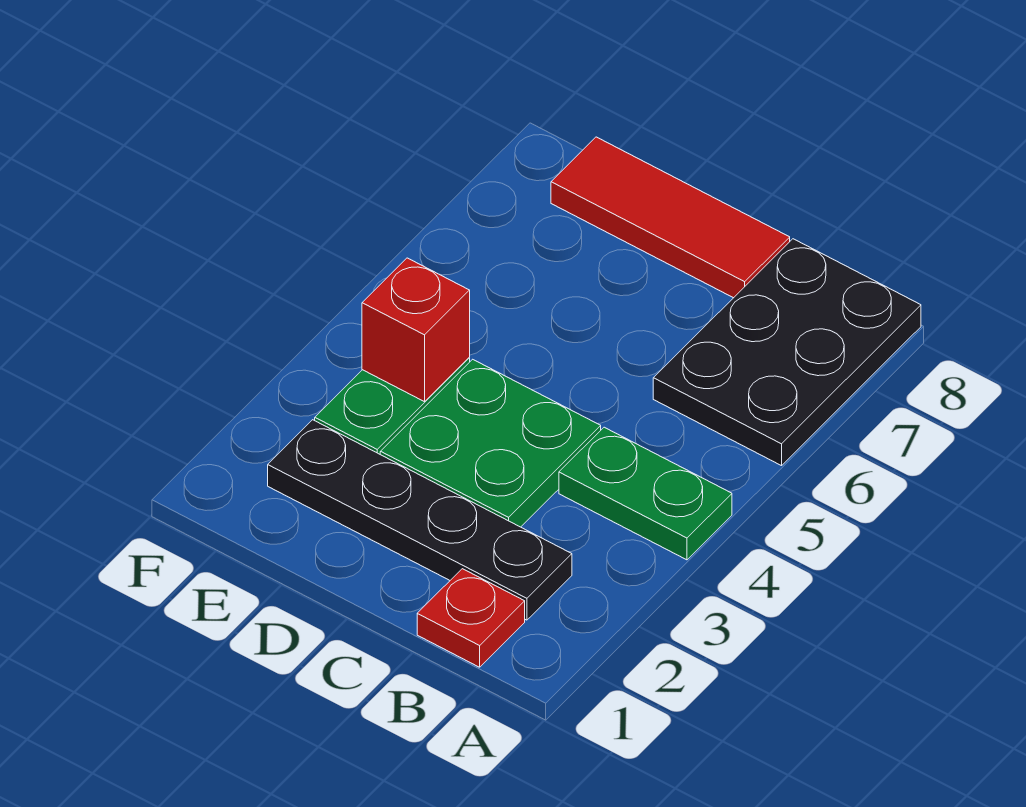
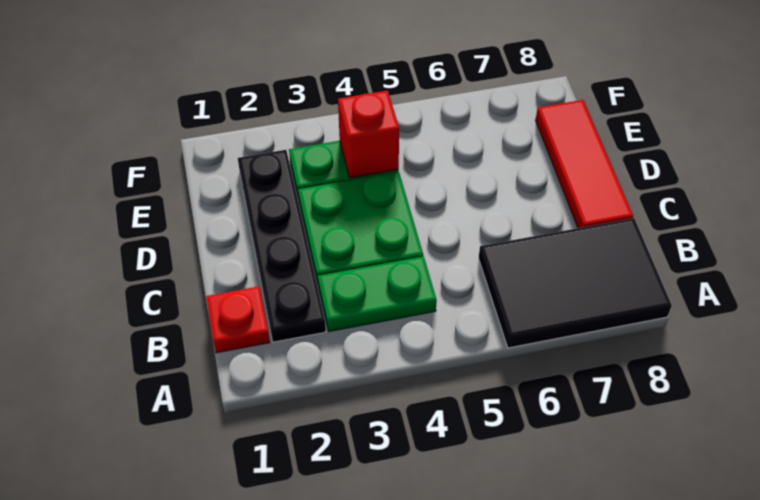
green plate A4:B4 level 1 -> green plate B3:B4 level 1
black plate A6:B8 level 1 -> black tile A6:B8 level 1

